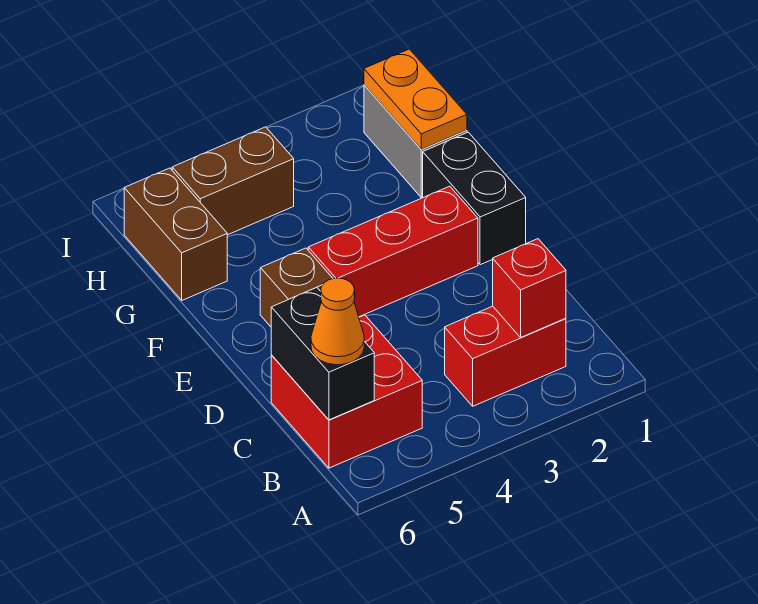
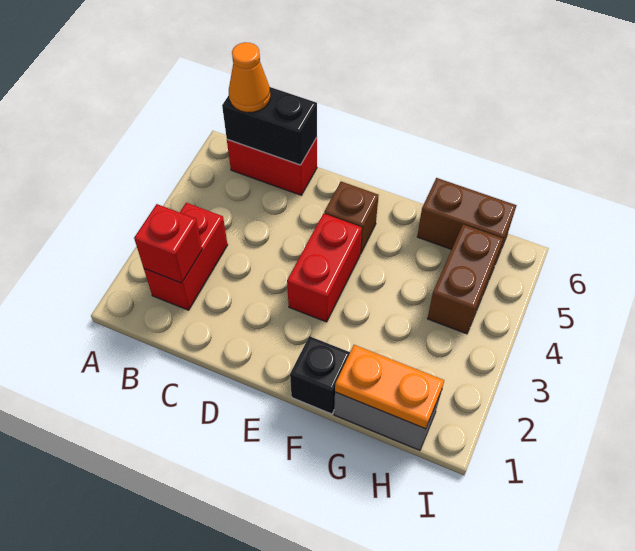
red brick B5:C6 level 1 -> red brick B6:C6 level 1
black brick E1:F1 level 1 -> black brick F1 level 1
red brick E2:E4 level 1 -> red brick E3:E4 level 1

